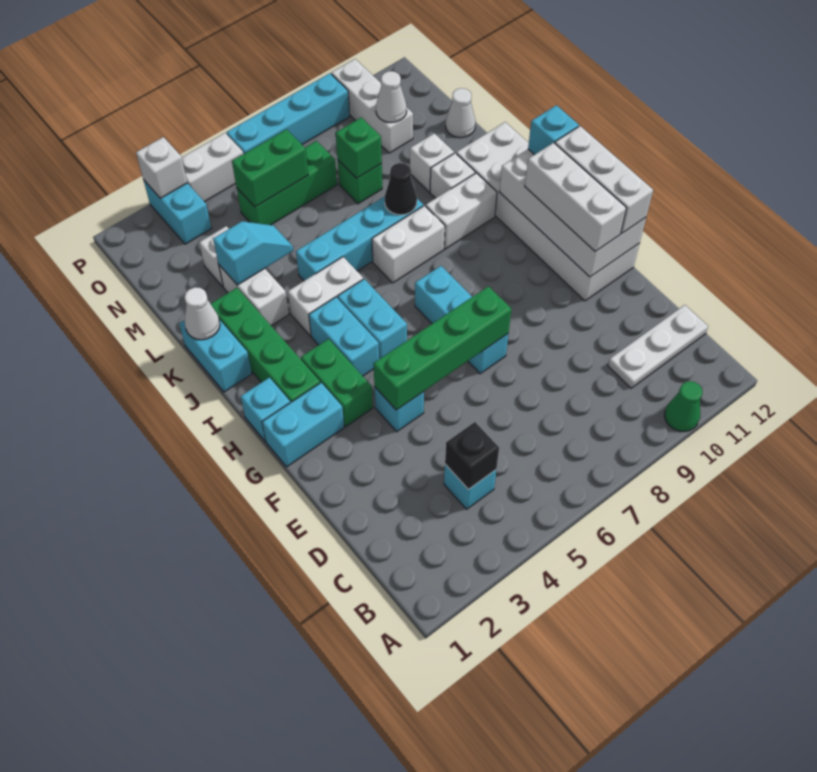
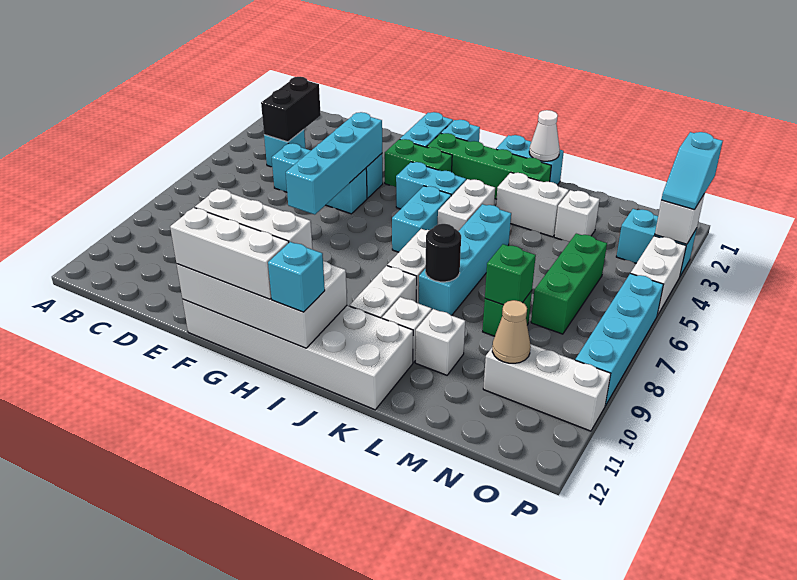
green cone A10 level 1 -> none
black brick C4 level 2 -> black brick C3:C4 level 2
white plate C10:C12 level 1 -> none
green brick F4:F7 level 2 -> cyan brick F4:F7 level 2
cyan brick F7:H7 level 1 -> cyan brick D5:F5 level 1
cyan brick H5:I5 level 1 -> cyan brick I5:I6 level 1
black cone K8 level 2 -> black round brick K8 level 2
cyan slope L3:L4 level 2 top 3 -> cyan slope P2:P3 level 3 top 2
white cone M12 level 1 -> none
green brick N5:N6 level 2 -> none
white cone N10 level 2 -> tan cone N10 level 2

